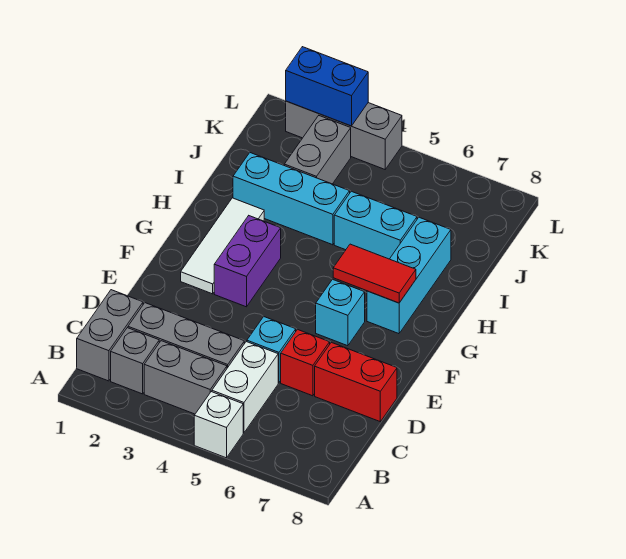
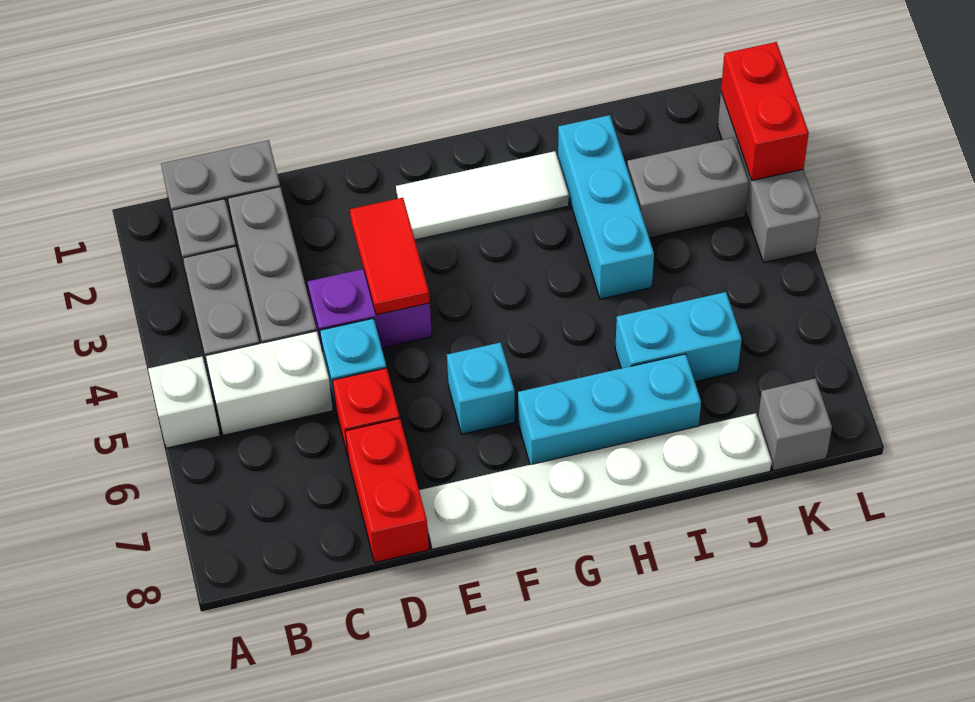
none -> white plate E8:J8 level 1
purple brick F3:G3 level 1 -> purple brick D4:E4 level 1
red tile G6:G7 level 2 -> red tile E3:E4 level 2
cyan brick I5:I6 level 1 -> cyan brick I6:J6 level 1
none -> grey brick K8 level 1
blue brick L2:L3 level 2 -> red brick L2:L3 level 2

